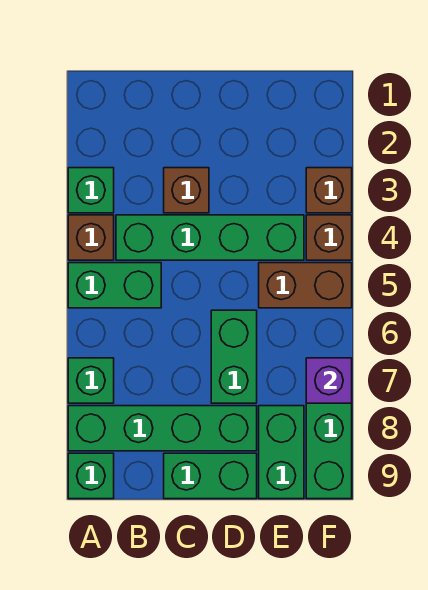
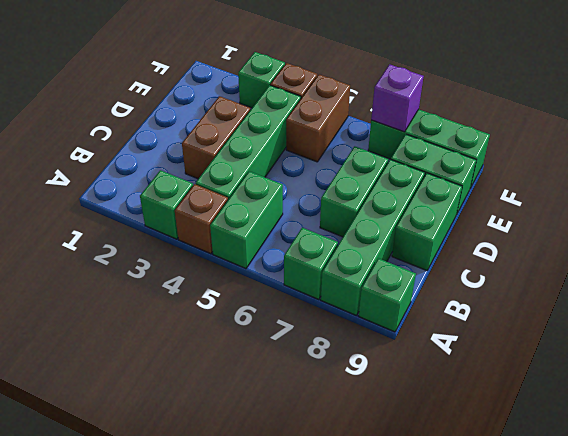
brown brick C3 level 1 -> brown brick C3:D3 level 1
green brick D6:D7 level 1 -> green brick C7:D7 level 1
brown brick F3 level 1 -> green brick F3 level 1

